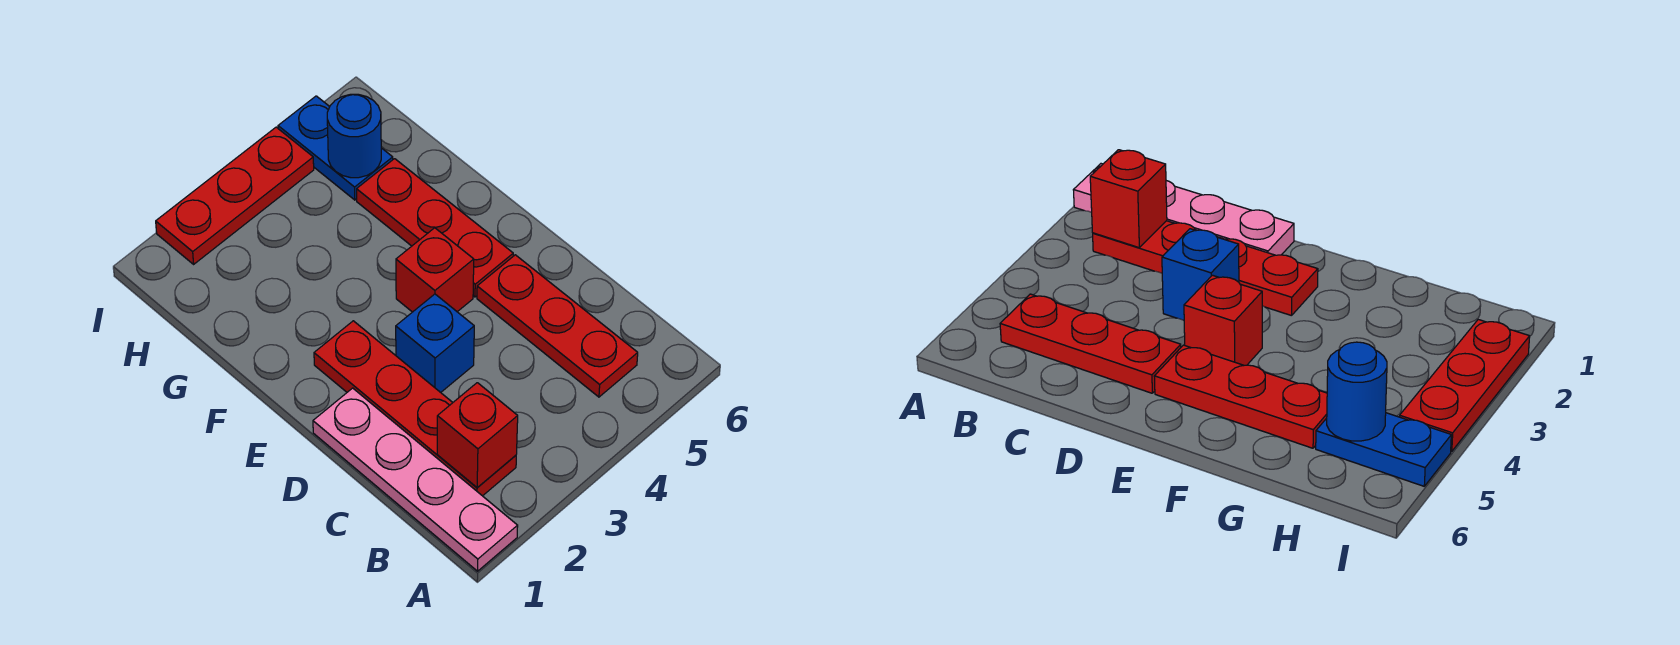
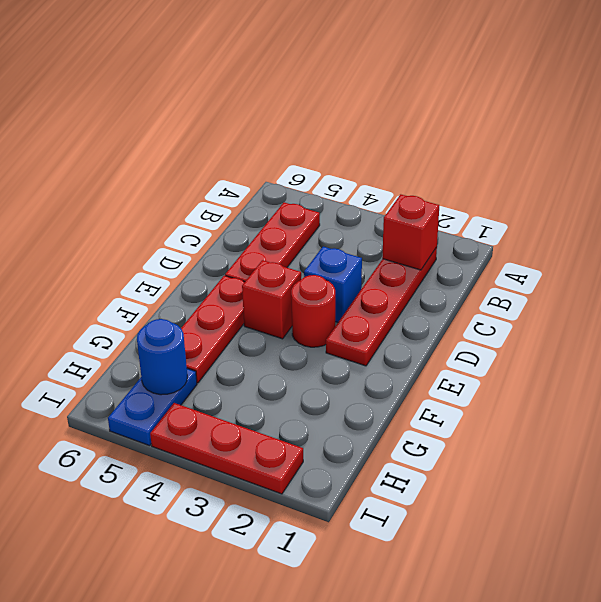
pink plate A1:D1 level 1 -> none
none -> red round brick E3 level 1

